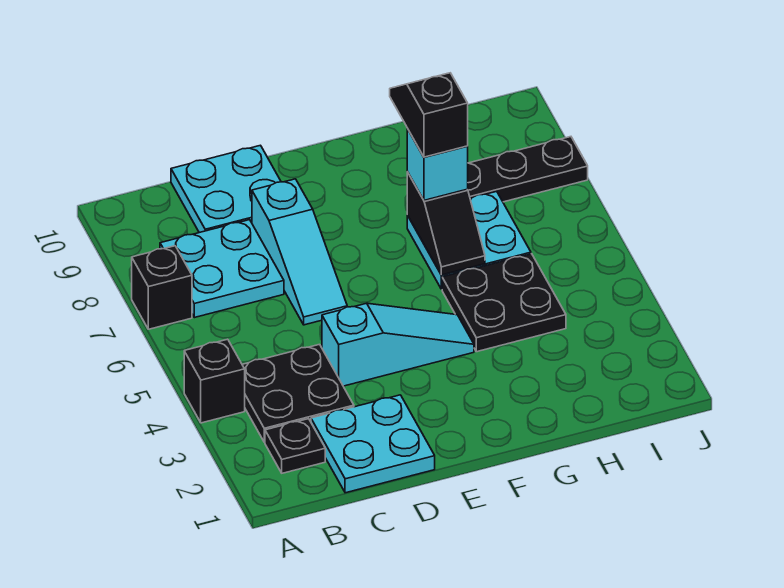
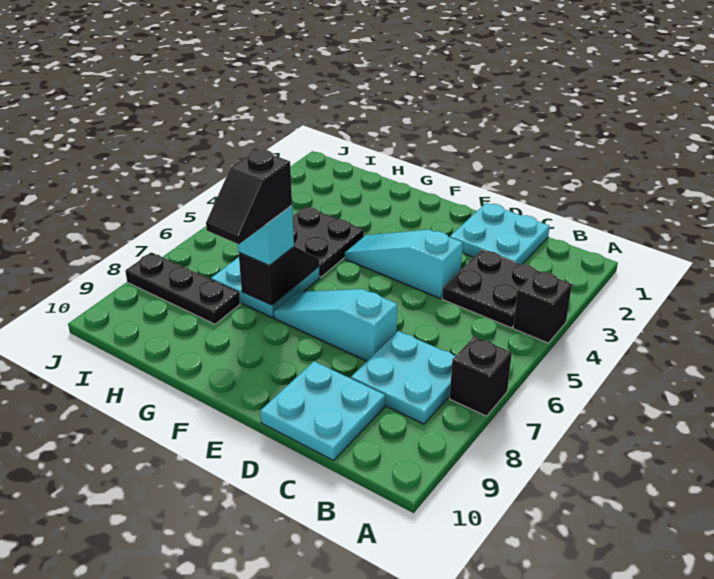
black plate B2 level 1 -> none
cyan slope D6:D8 level 1 top 8 -> cyan slope D7:F7 level 1 top D

